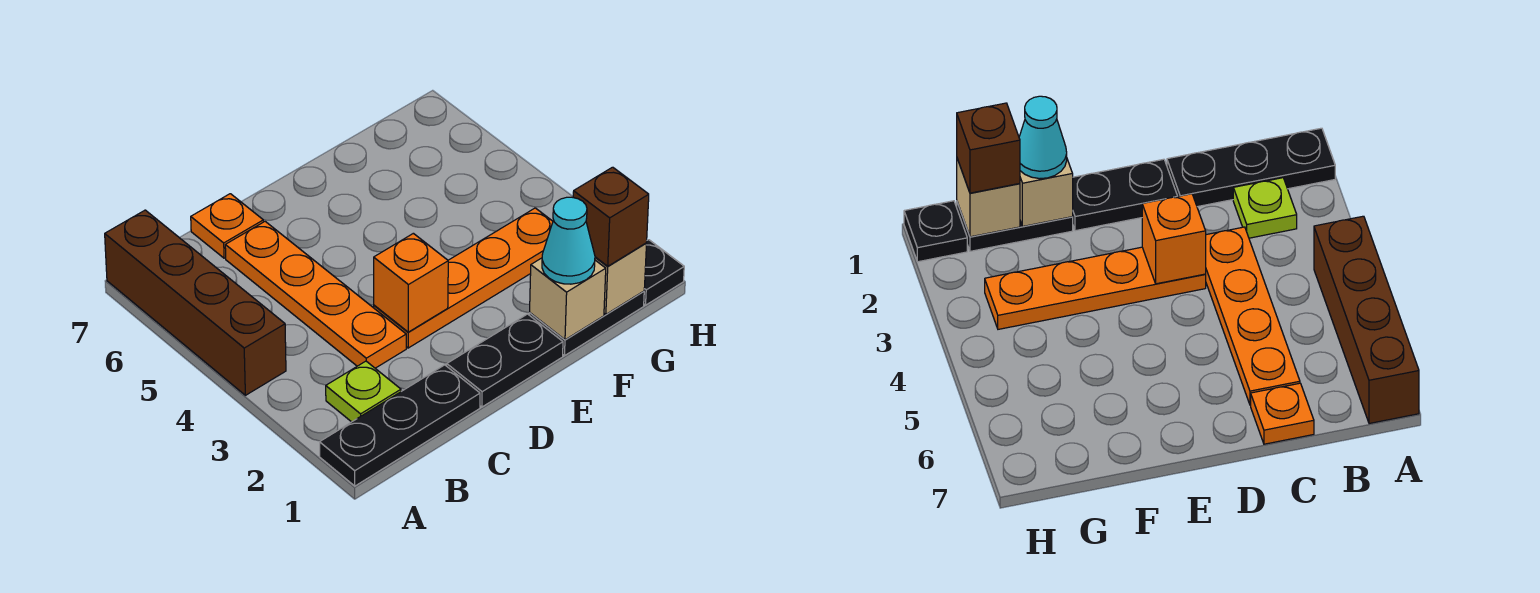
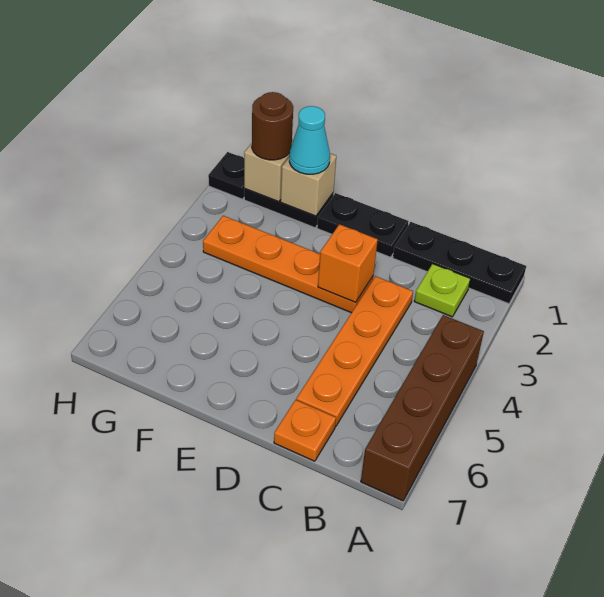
brown brick G1 level 3 -> brown round brick G1 level 3

